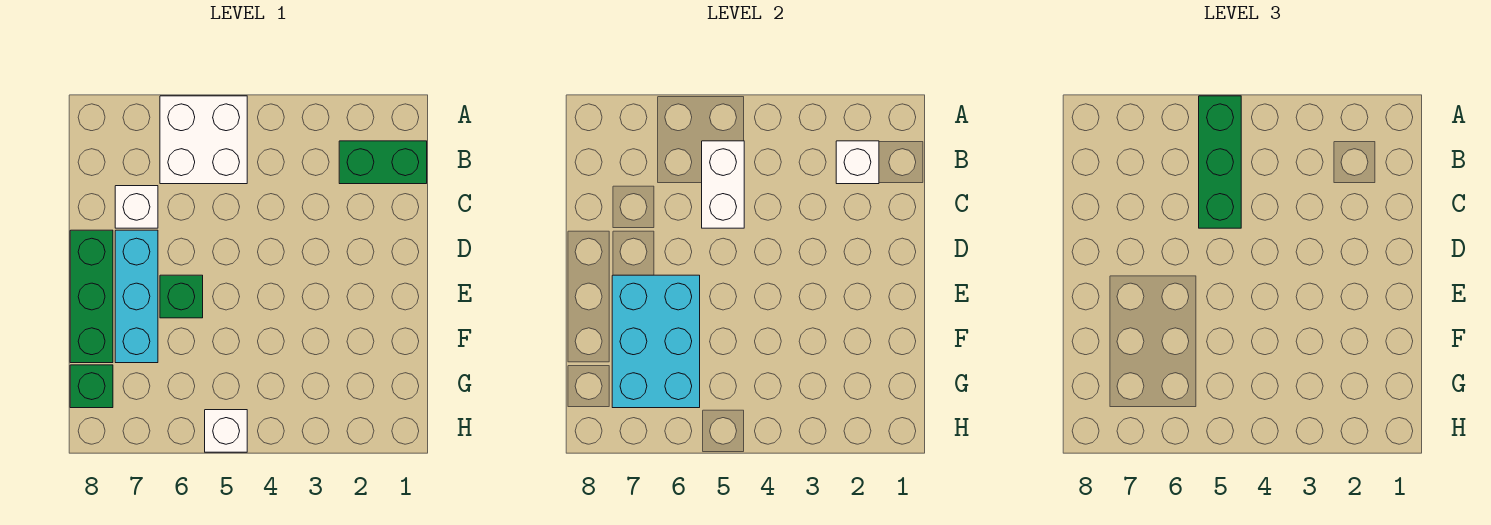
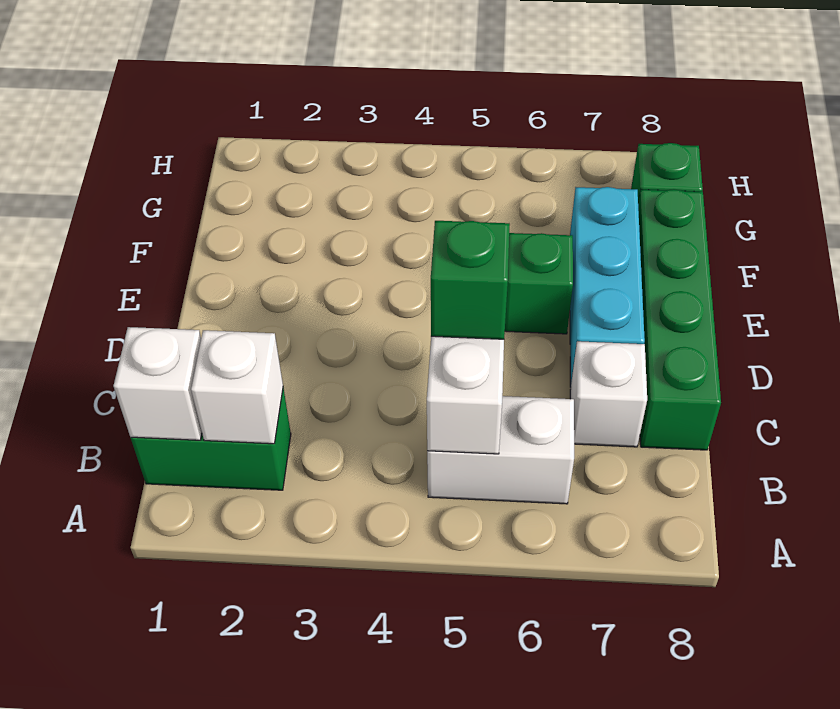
white brick A5:B6 level 1 -> white brick B5:B6 level 1
green brick A5:C5 level 3 -> green brick C5 level 3
green brick D8:F8 level 1 -> green brick C8:F8 level 1
cyan brick E6:G7 level 2 -> none
white brick H5 level 1 -> white brick B1 level 2

